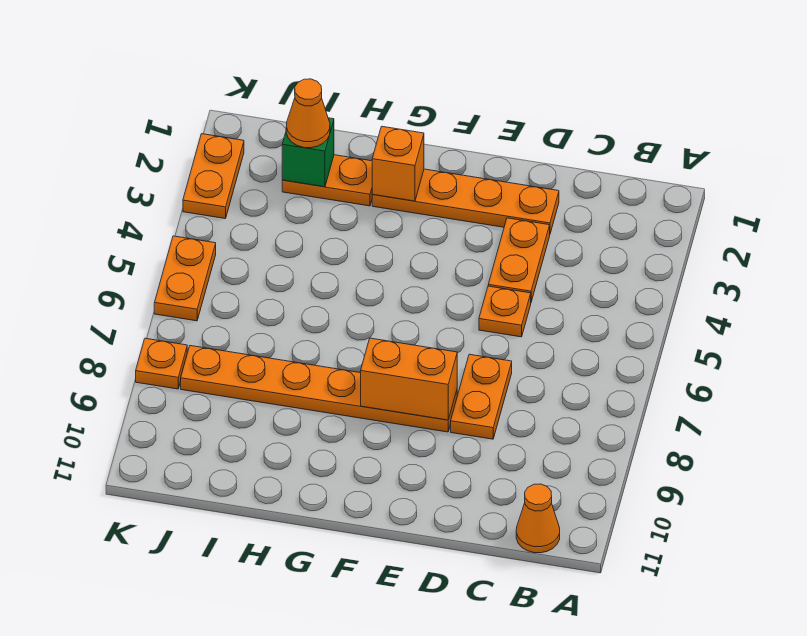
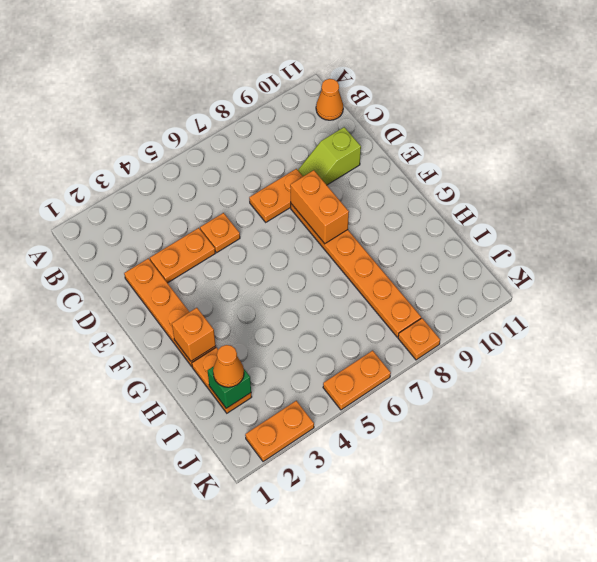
none -> lime slope D9:D10 level 1 top 10

